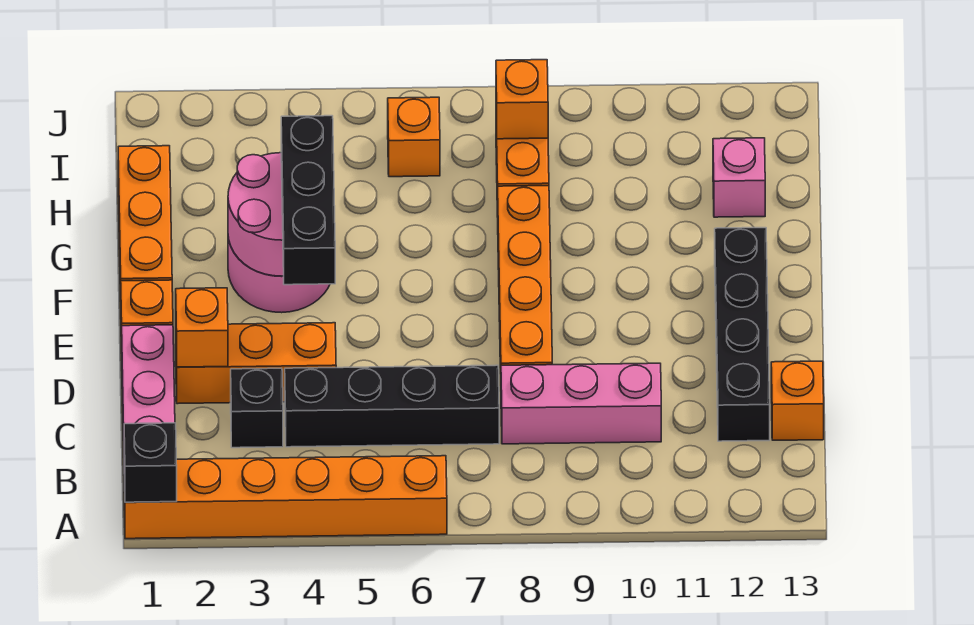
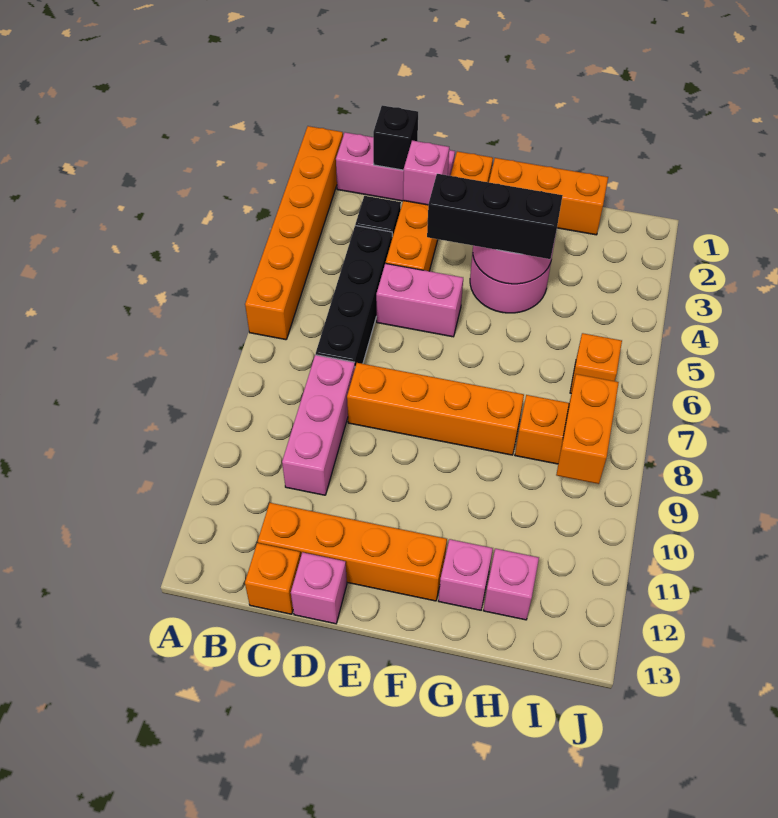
black brick A1 level 2 -> black brick C1 level 2
black brick C12:F12 level 1 -> orange brick C12:F12 level 1
orange brick D2 level 2 -> pink brick D2 level 2
none -> pink brick D5:E5 level 1
none -> pink brick D13 level 1
none -> pink brick G12 level 1
orange brick I8 level 2 -> orange brick I8:I9 level 2

